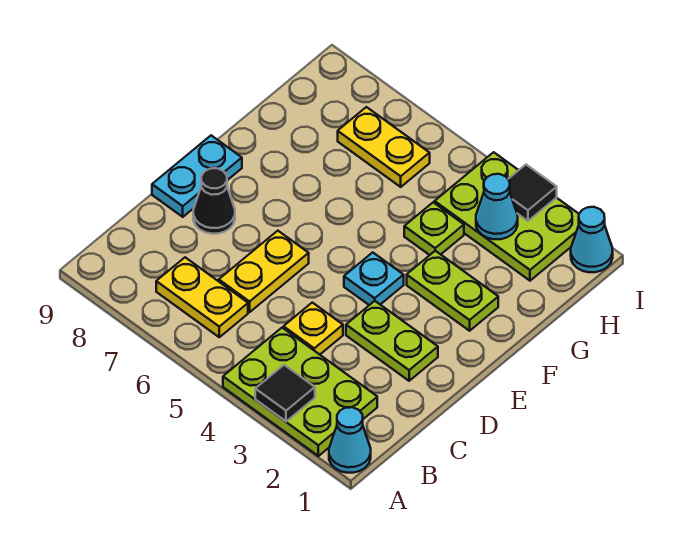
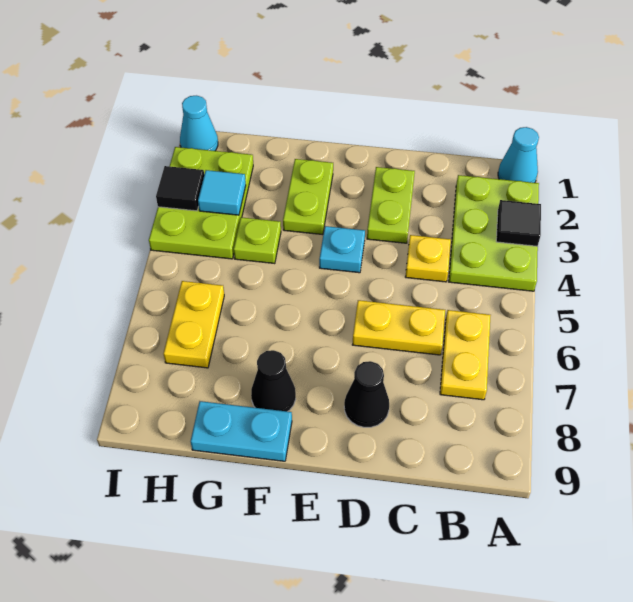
cyan plate D9:E9 level 1 -> cyan plate F9:G9 level 1
none -> black cone F8 level 1
cyan cone H3 level 2 -> cyan tile H3 level 2

